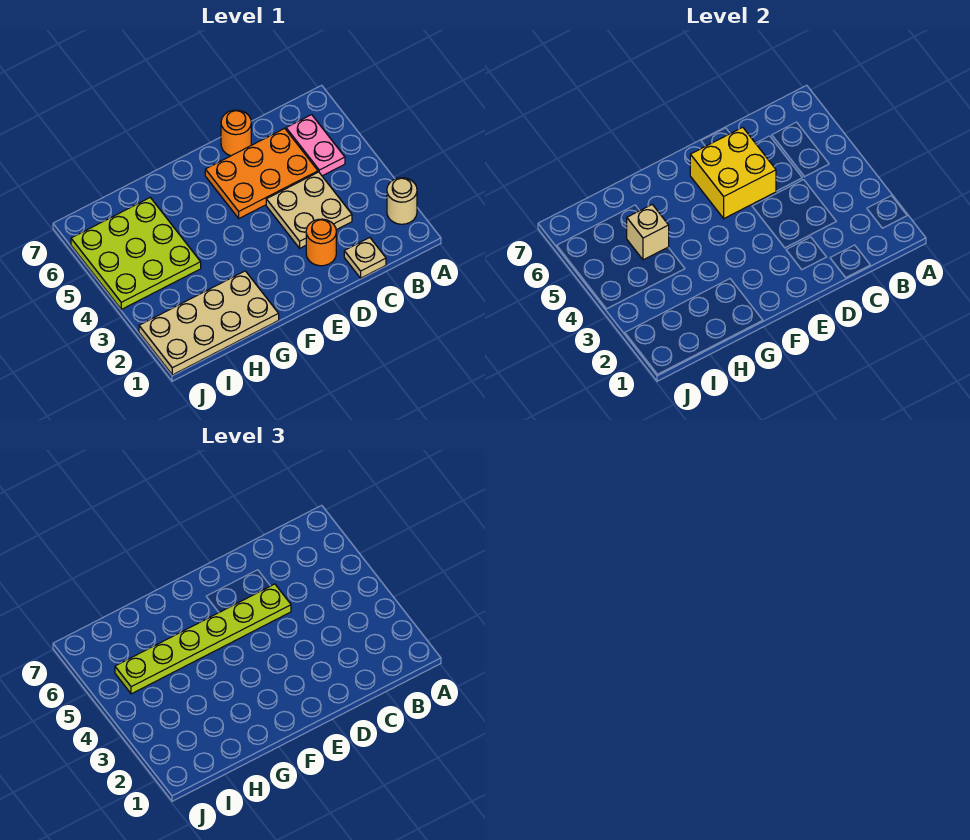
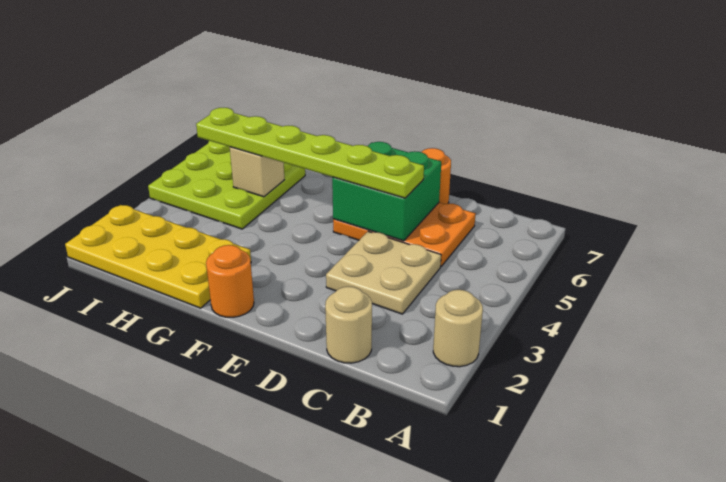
pink plate B5:B6 level 1 -> none
tan plate C1 level 1 -> tan round brick C1 level 1
orange round brick D2 level 1 -> orange round brick F1 level 1
yellow brick D5:E6 level 2 -> green brick D5:E6 level 2
tan plate G1:J2 level 1 -> yellow plate G1:J2 level 1

